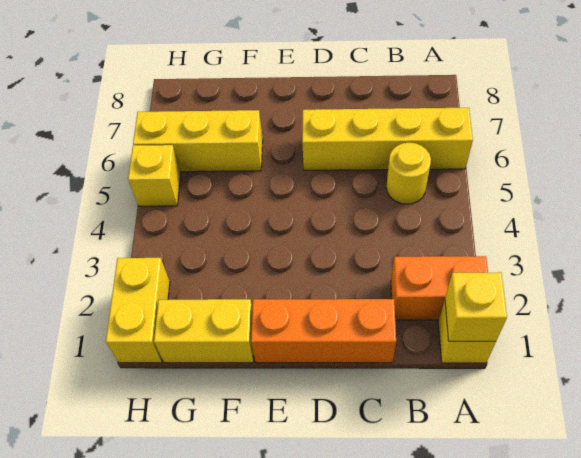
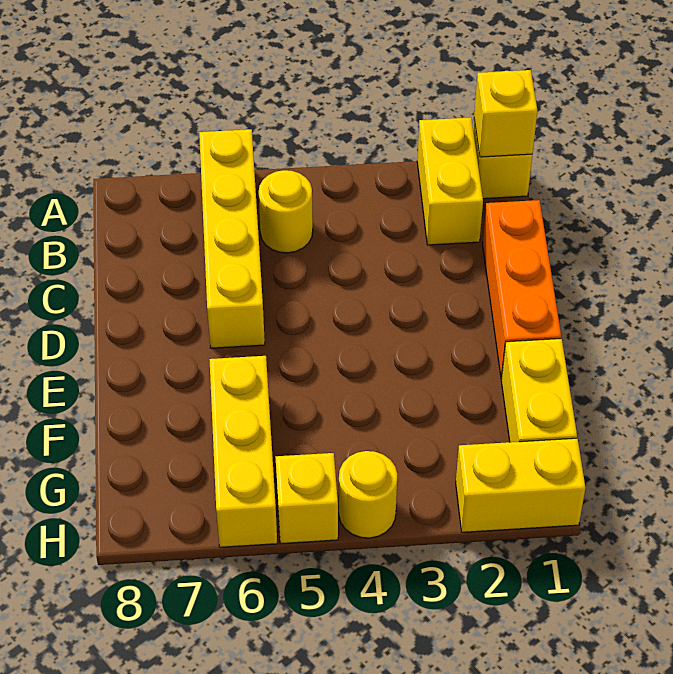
orange brick A2:B2 level 1 -> yellow brick A2:B2 level 1
none -> yellow round brick H4 level 1

